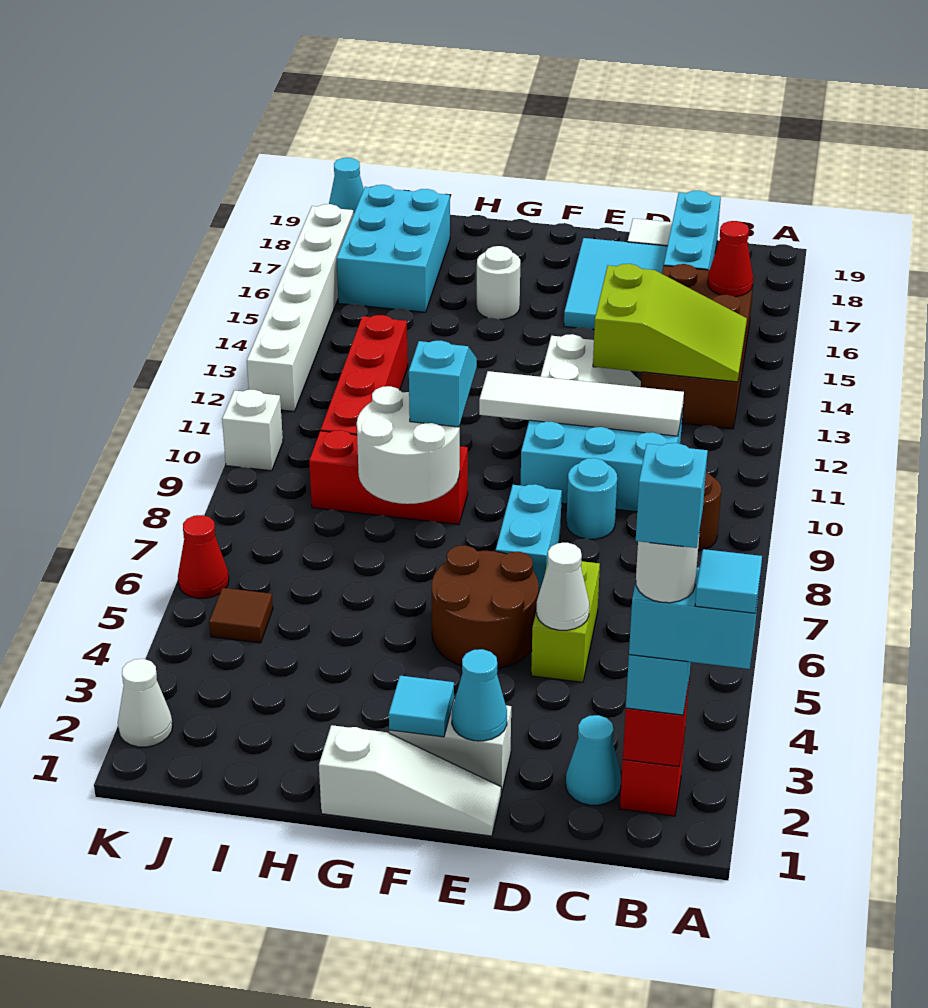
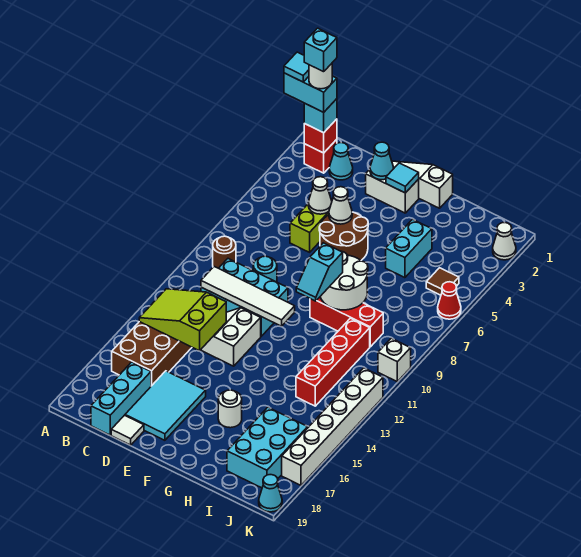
red cone B16 level 2 -> none
none -> white cone E5 level 2
cyan brick E7:E8 level 1 -> cyan brick H4:H5 level 1

